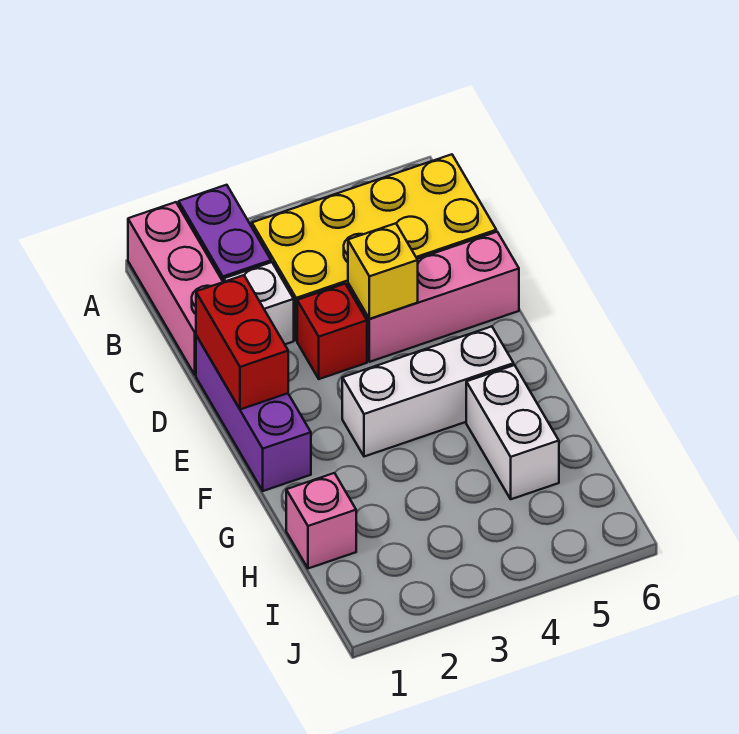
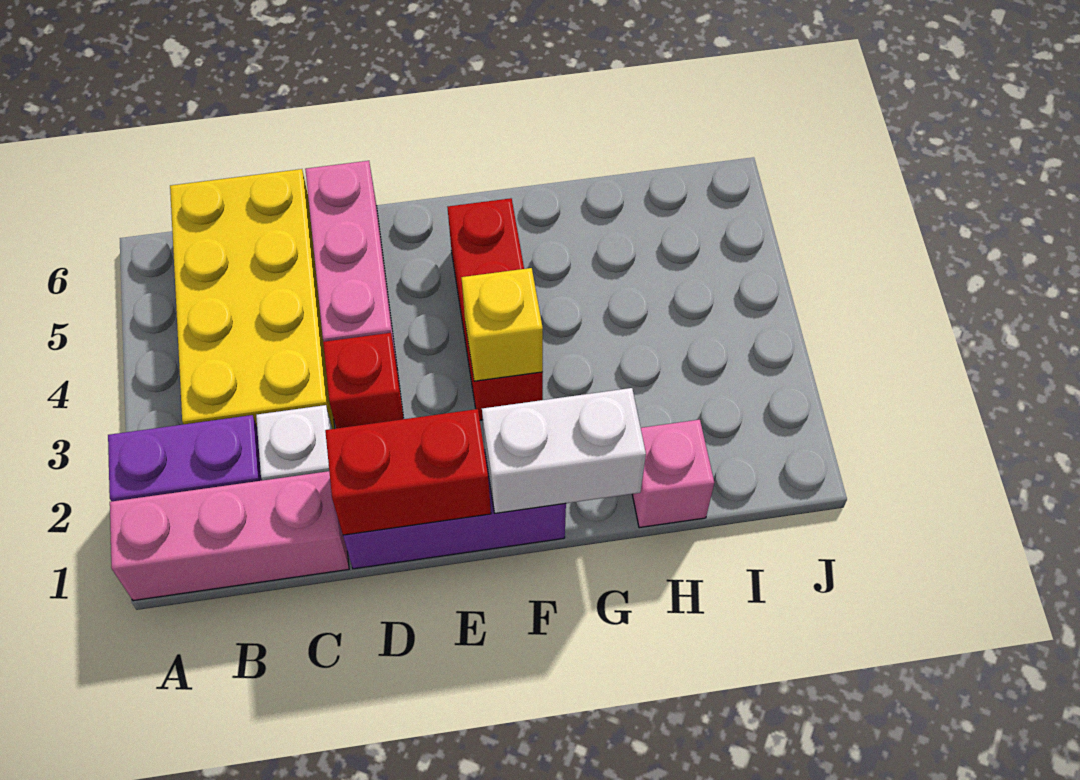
yellow brick D4 level 2 -> yellow brick F3 level 2
white brick F3:F5 level 1 -> red brick F3:F5 level 1
white brick G5:H5 level 1 -> white brick F1:G1 level 2

